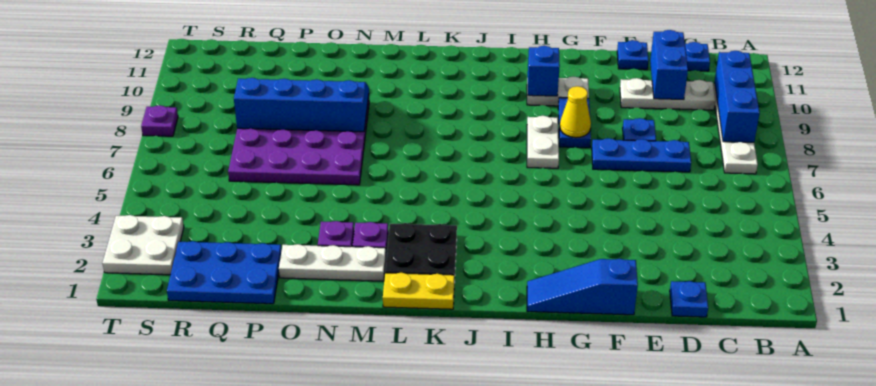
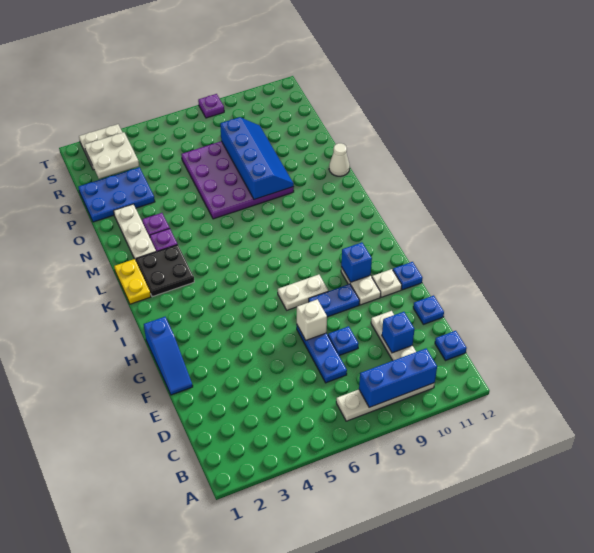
blue plate D1 level 1 -> blue plate G12 level 1
blue brick D10:D11 level 2 -> blue brick D10 level 2
blue slope F1:H1 level 1 top F -> blue slope F1:H1 level 1 top H
none -> white brick F7 level 2
yellow cone G8 level 2 -> none
none -> white plate G11 level 1
none -> white cone N12 level 1
blue plate P1:R2 level 1 -> blue plate P1:Q3 level 1
none -> white plate R2:S3 level 2

